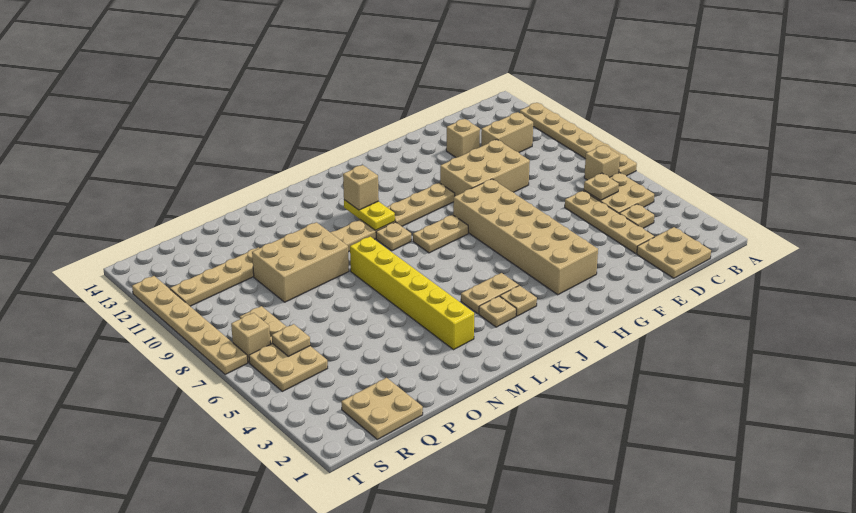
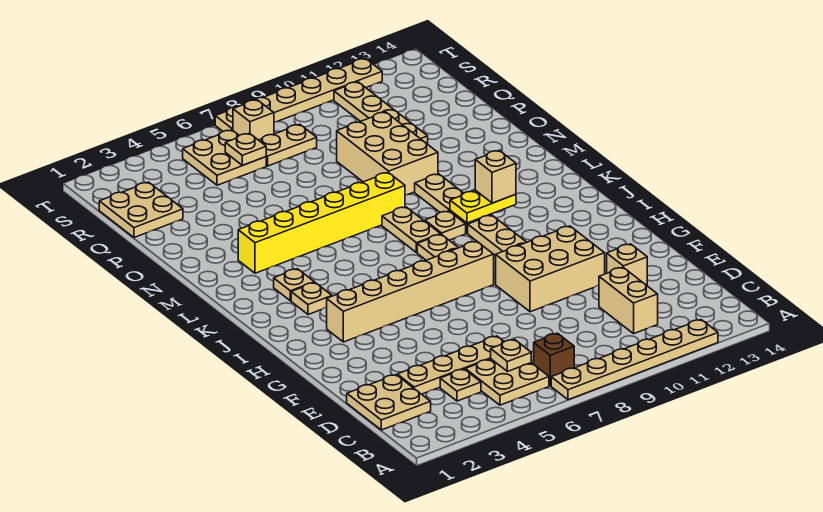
tan brick B7 level 1 -> brown brick B7 level 1
tan brick E9:G10 level 1 -> tan brick F9:G11 level 1
tan brick G3:H8 level 1 -> tan brick H3:H8 level 1
tan plate J4:K4 level 1 -> tan plate K8:L8 level 1

